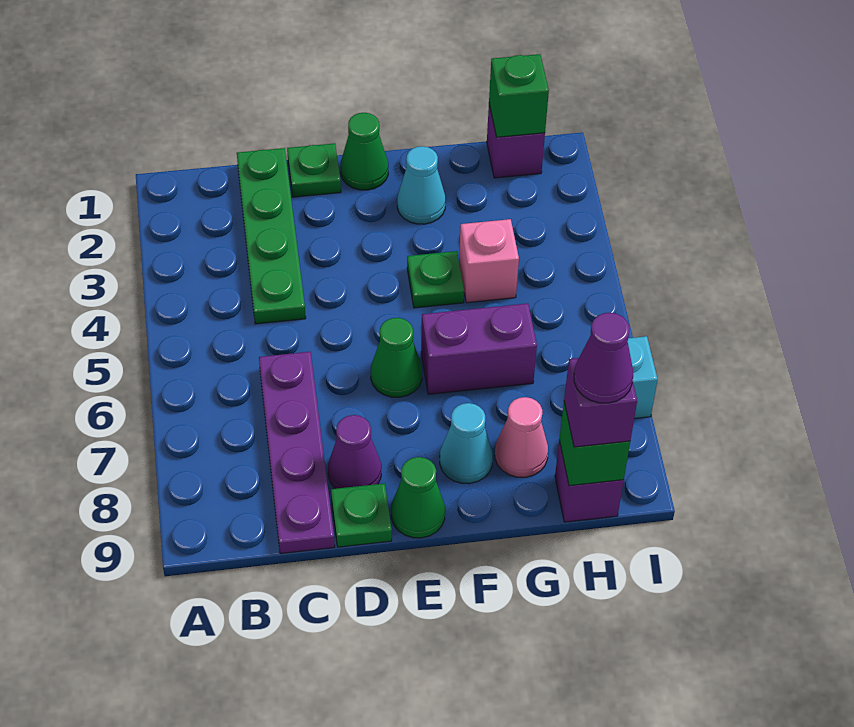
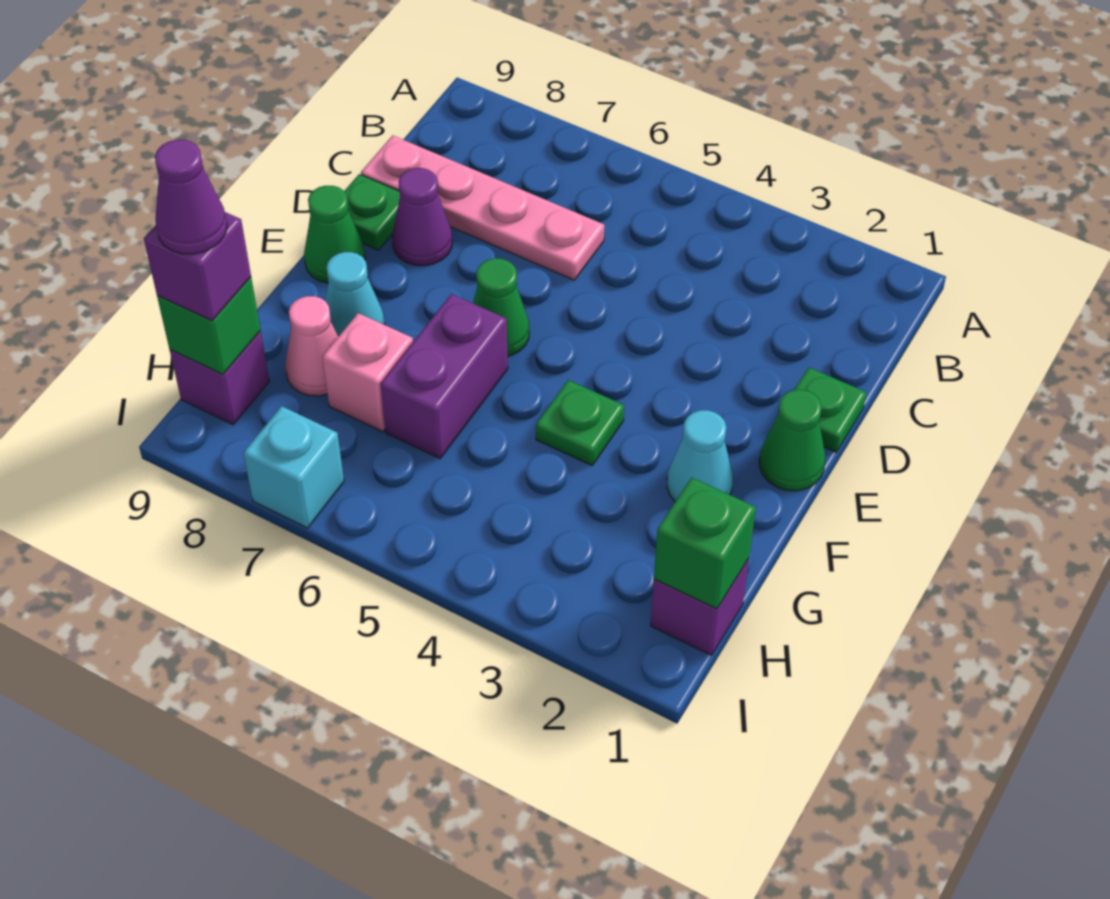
green plate C1:C4 level 1 -> none
purple plate C6:C9 level 1 -> pink plate C6:C9 level 1
pink brick G4 level 1 -> pink brick G7 level 1

